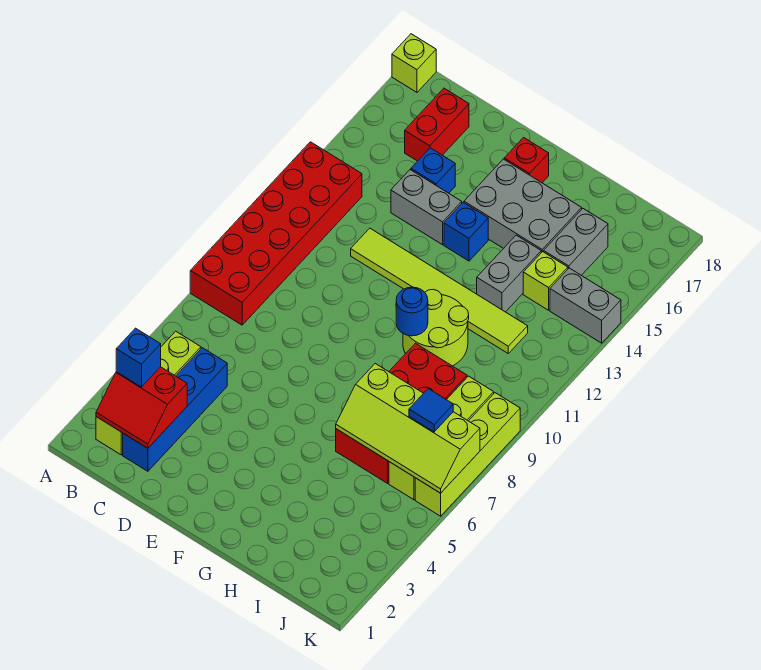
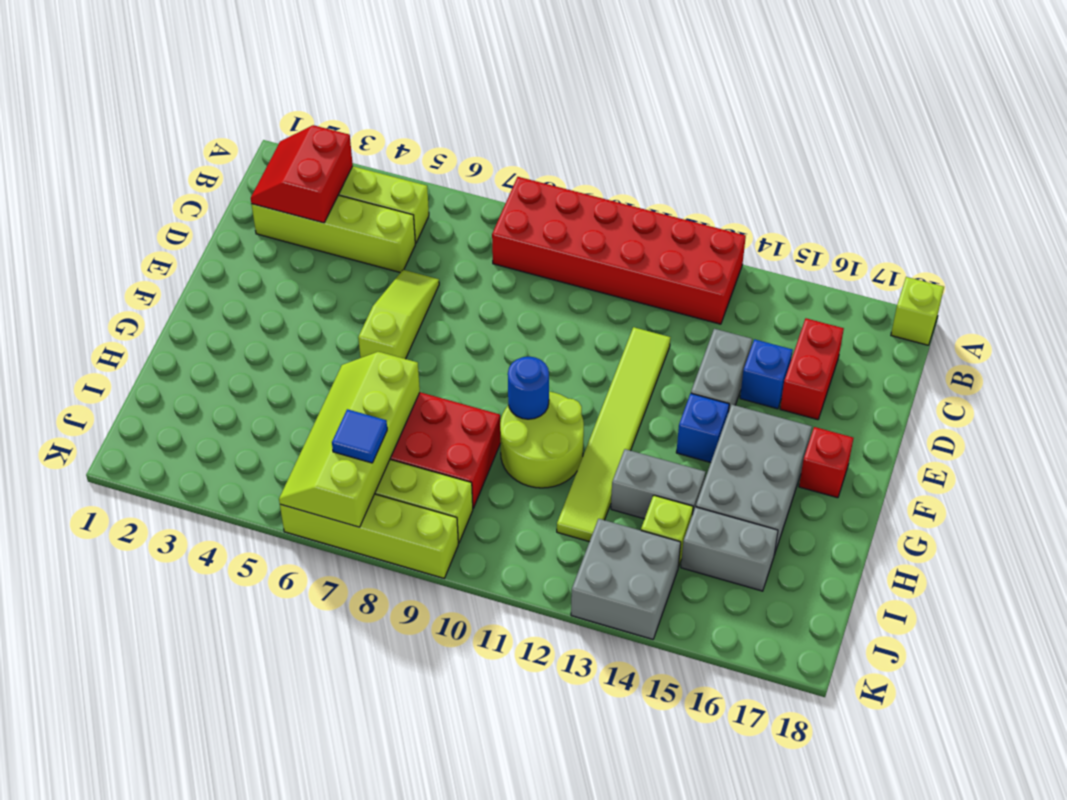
blue brick B3 level 3 -> none
blue brick C2:C5 level 1 -> lime brick C2:C5 level 1
red brick C16:C17 level 1 -> red brick C16:D16 level 1
none -> lime slope D6:F6 level 1 top F
grey brick J14:K14 level 1 -> grey brick J13:K14 level 1

